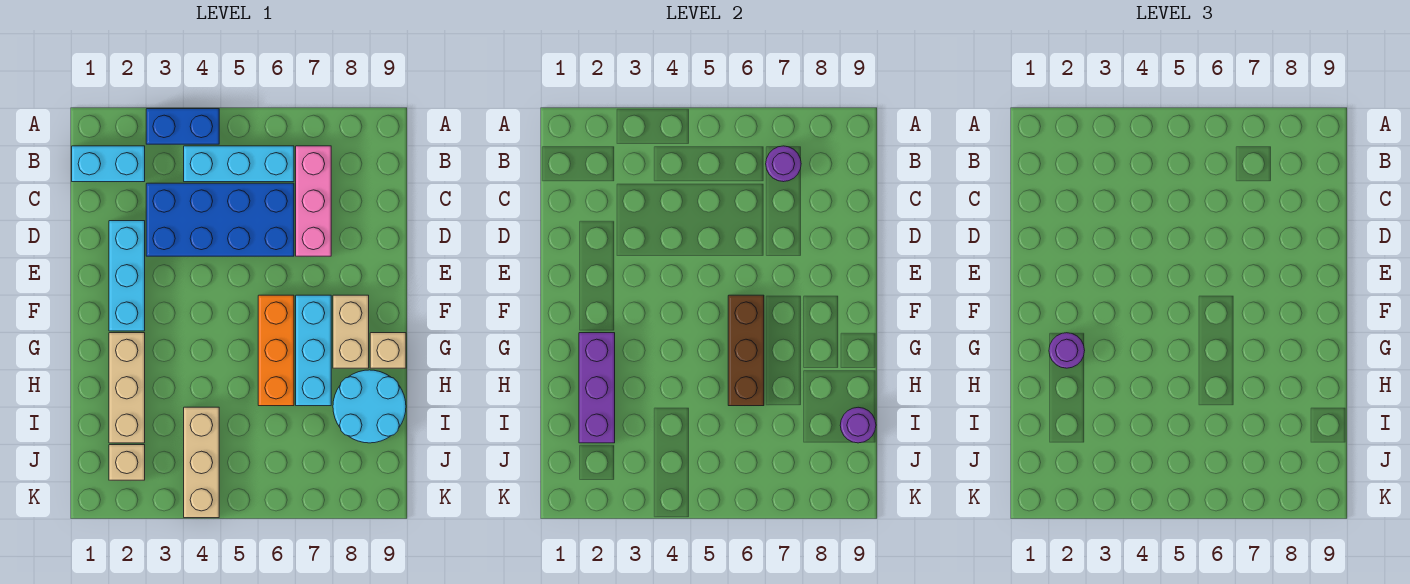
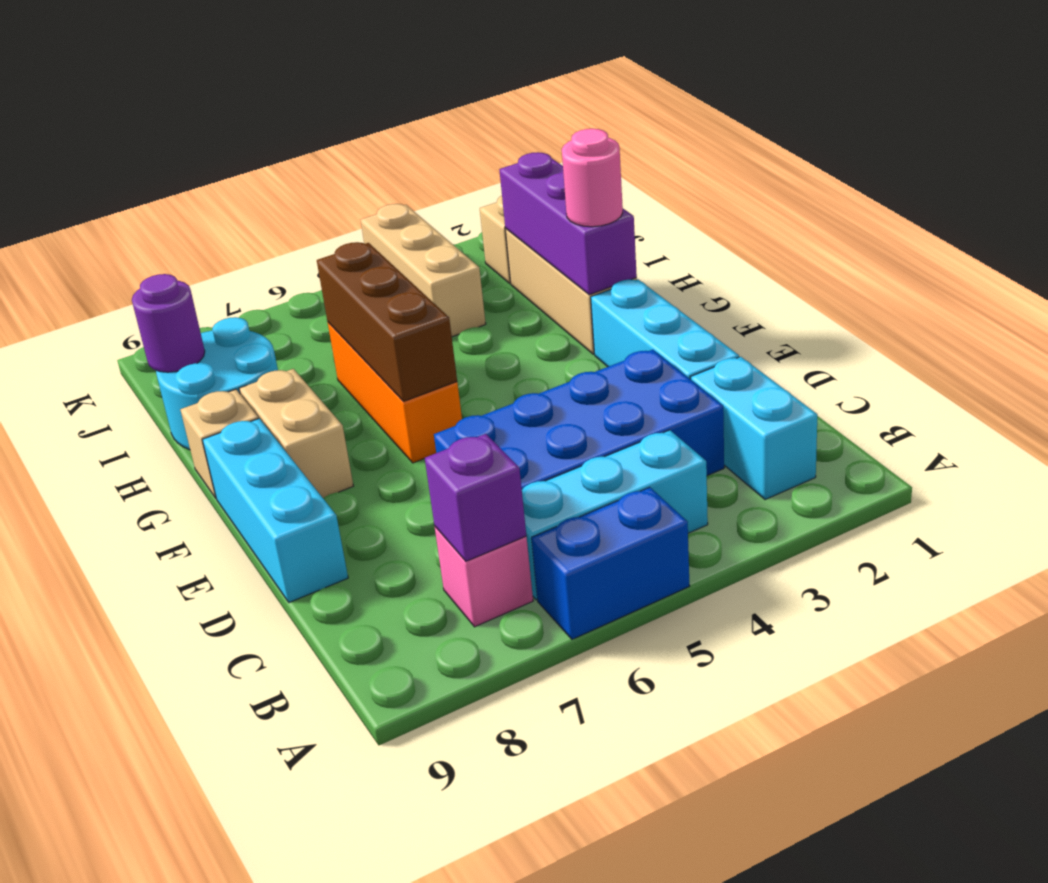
blue brick A3:A4 level 1 -> blue brick A5:A6 level 1
cyan brick B1:B2 level 1 -> cyan brick B2:C2 level 1
pink brick B7:D7 level 1 -> pink brick B7 level 1
purple round brick B7 level 2 -> purple brick B7 level 2
cyan brick F7:H7 level 1 -> cyan brick D9:F9 level 1
purple round brick G2 level 3 -> pink round brick G2 level 3

